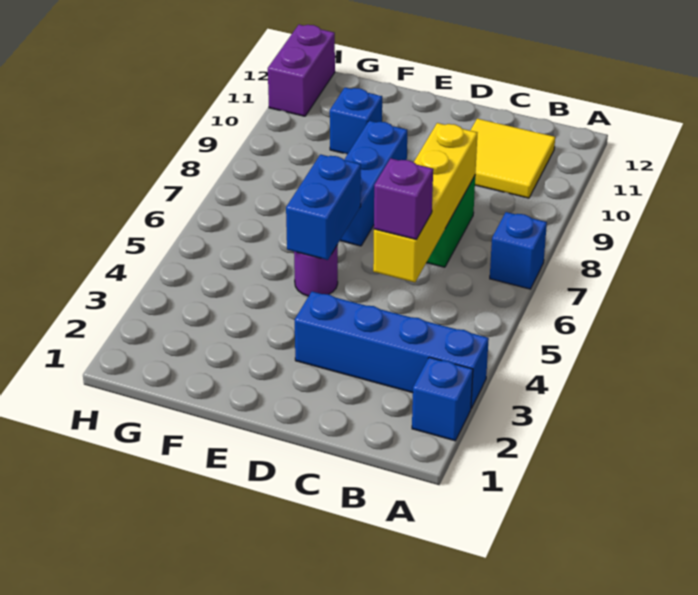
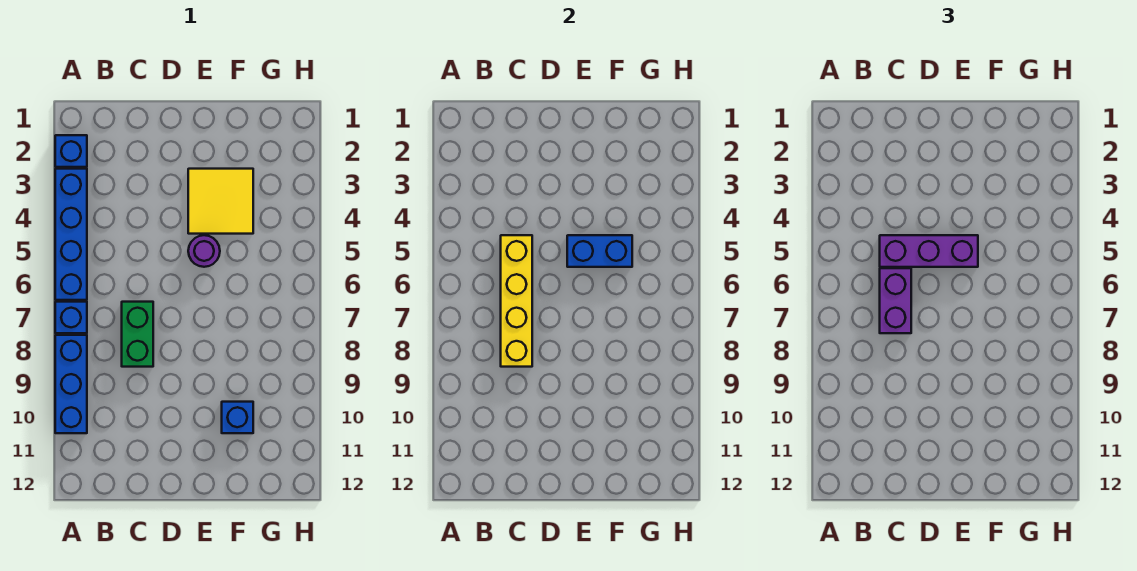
blue brick A3:D3 level 1 -> blue brick A3:A6 level 1
yellow tile B10:C11 level 1 -> yellow tile E3:F4 level 1
purple brick C5 level 3 -> purple brick C5:E5 level 3
blue brick E5:E6 level 2 -> blue brick E5:F5 level 2
blue brick E7:E9 level 1 -> blue brick A8:A10 level 1
purple brick H11:H12 level 1 -> purple brick C6:C7 level 3

